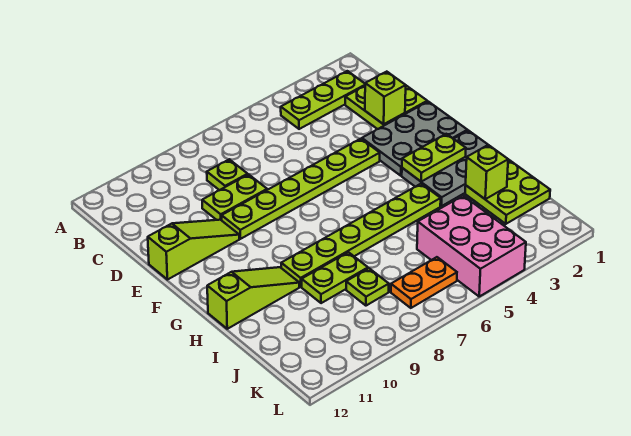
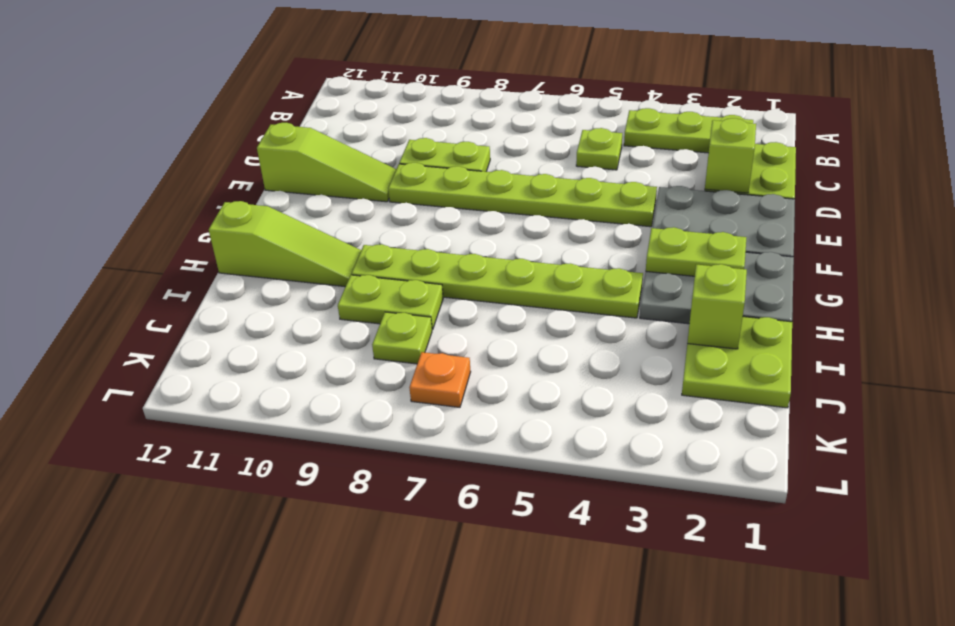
lime plate C8 level 1 -> lime plate C5 level 1
pink brick J4:L5 level 1 -> none
orange plate K6:K7 level 1 -> orange plate K7 level 1

